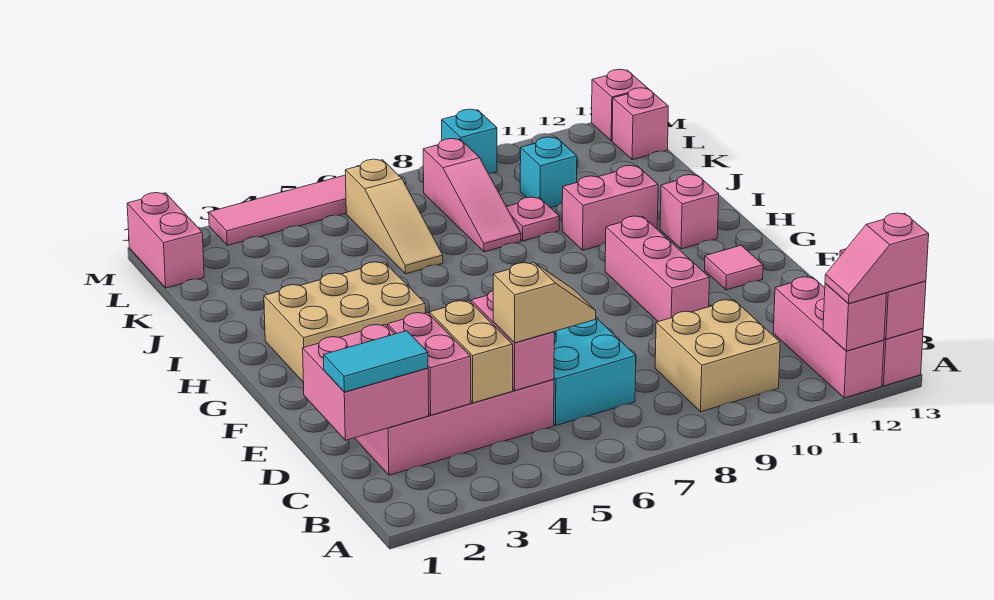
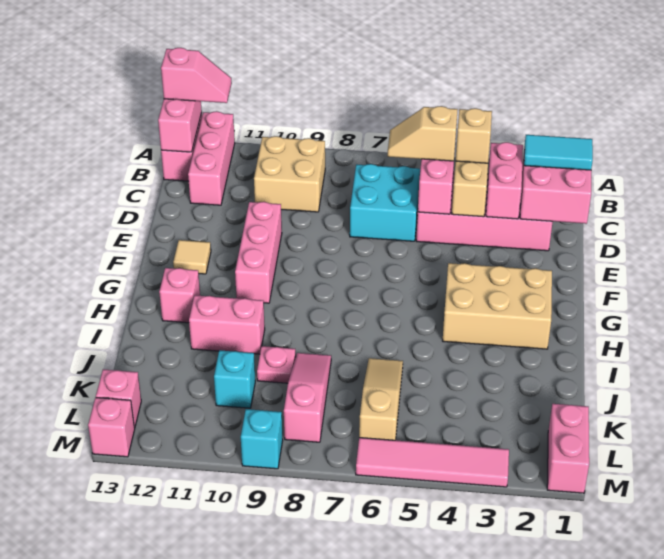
pink brick A12 level 2 -> none
none -> tan brick C4 level 3
pink tile F12 level 1 -> tan tile F12 level 1

